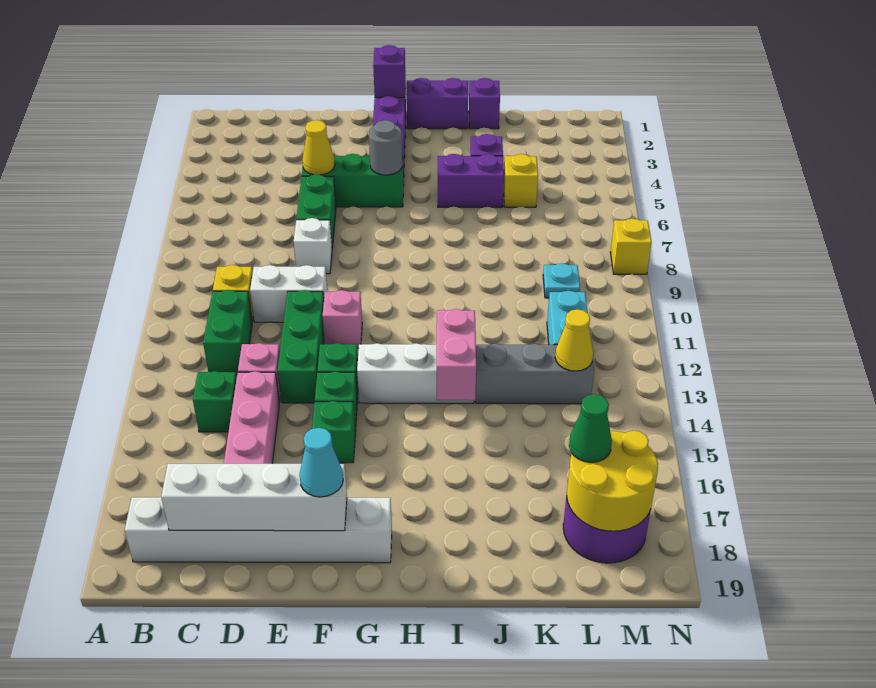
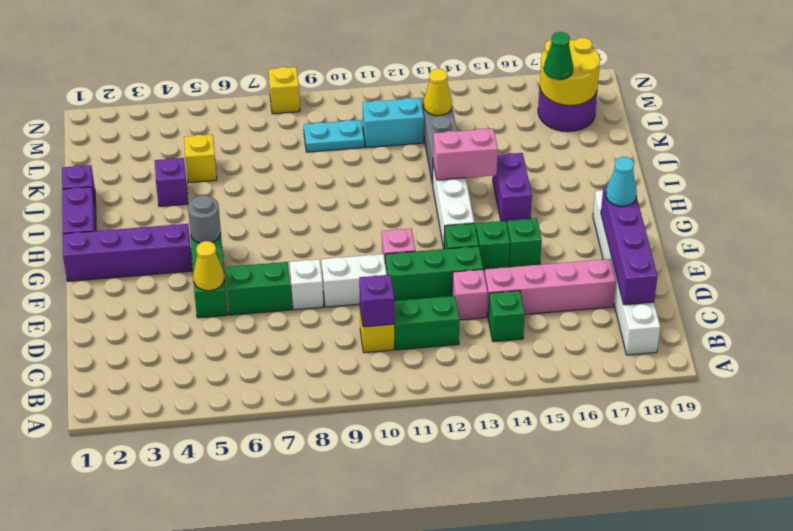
white brick C18:F18 level 2 -> purple brick C18:F18 level 2
white brick D10:E10 level 1 -> white brick E9:E10 level 1
purple brick G1 level 2 -> purple brick C10 level 2
purple brick I5:J5 level 1 -> purple brick H15:I15 level 1
cyan plate L9 level 1 -> cyan plate L9:L10 level 1

